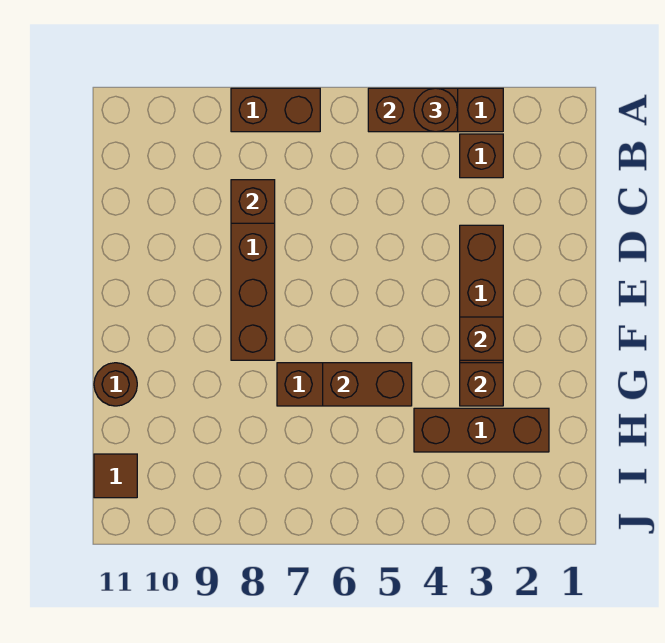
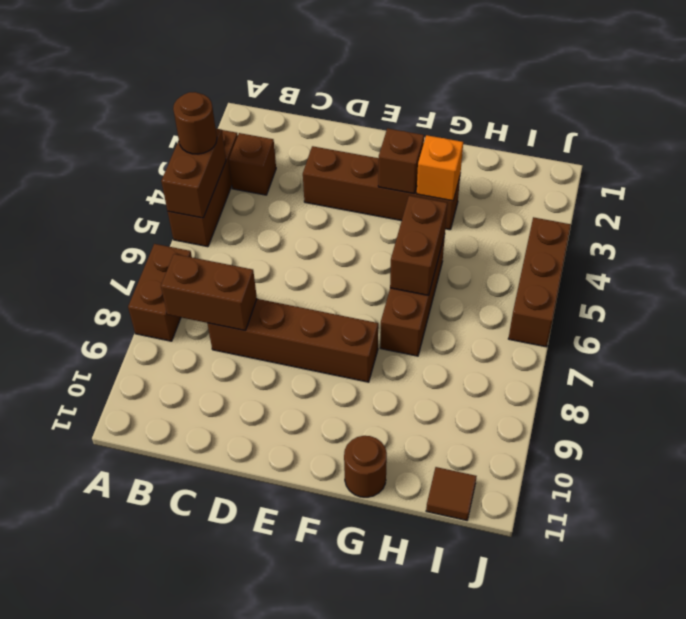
brown brick C8 level 2 -> brown brick B8:C8 level 2
brown brick G3 level 2 -> orange brick G3 level 2
brown brick H2:H4 level 1 -> brown brick J4:J6 level 1

